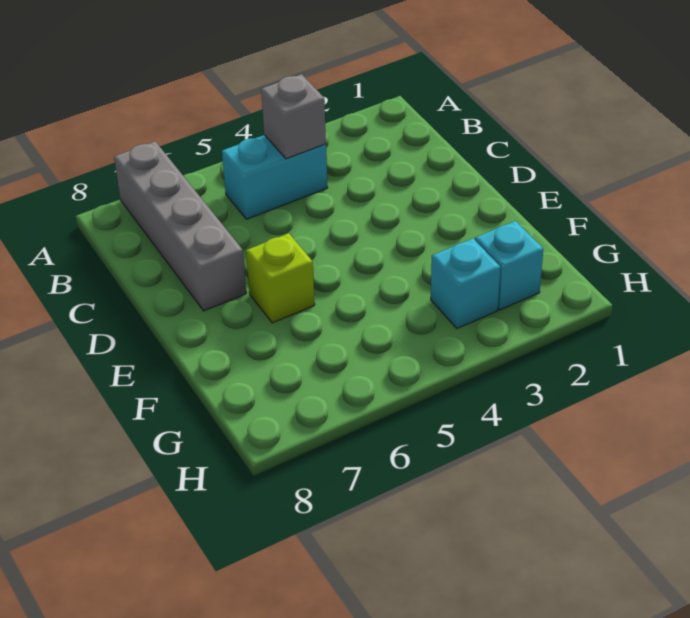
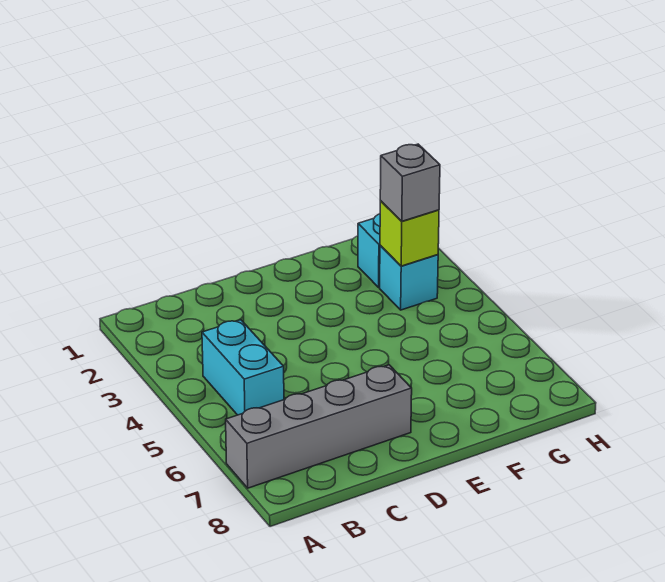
grey brick B4 level 2 -> grey brick G3 level 3
lime brick E6 level 1 -> lime brick G3 level 2

